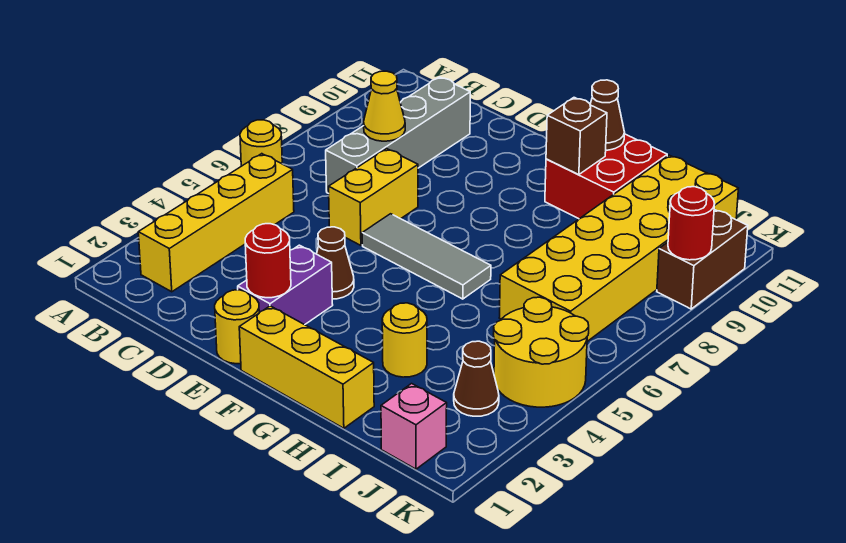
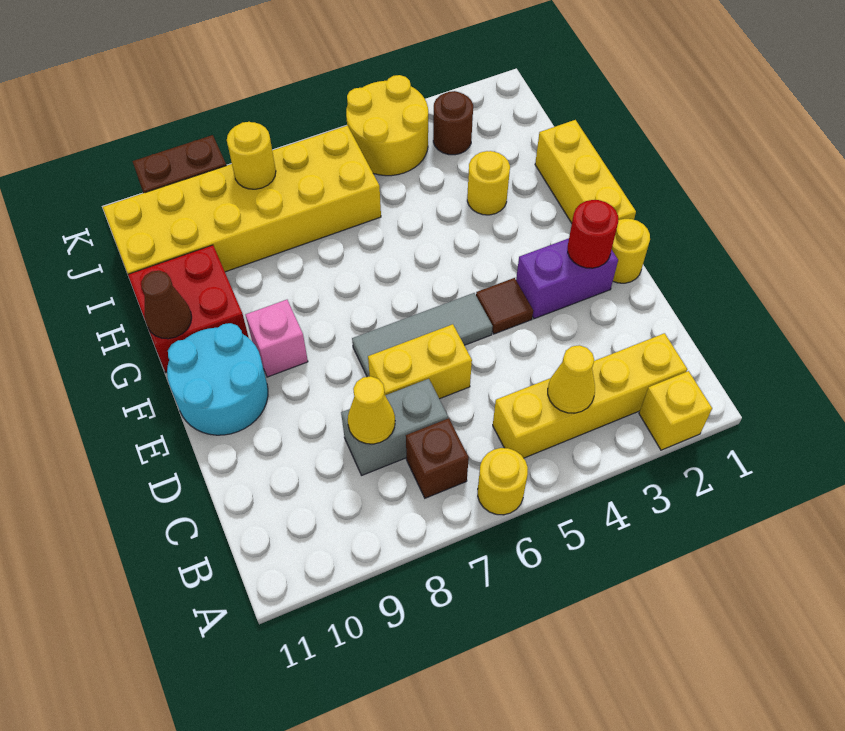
none -> yellow brick A2 level 1
none -> yellow cone B4 level 2
grey brick C7:C10 level 1 -> grey brick C7:C8 level 1
brown cone E4 level 1 -> brown tile E4 level 1
grey tile E6:G6 level 1 -> grey tile E5:E7 level 1
none -> cyan round brick E10:F11 level 1
brown brick G10 level 2 -> brown brick B7 level 1
pink brick J1 level 1 -> pink brick F9 level 1
brown cone J3 level 1 -> brown round brick J3 level 1
none -> yellow round brick J8 level 2
red round brick K9 level 2 -> none

